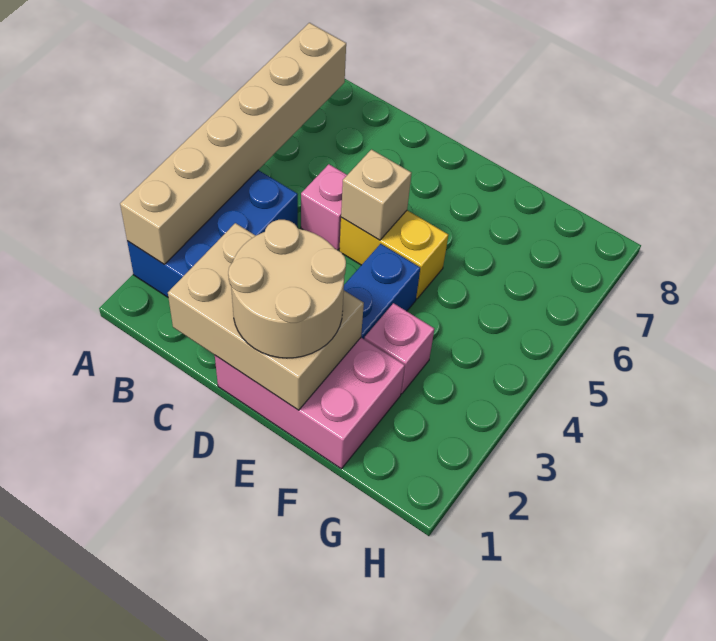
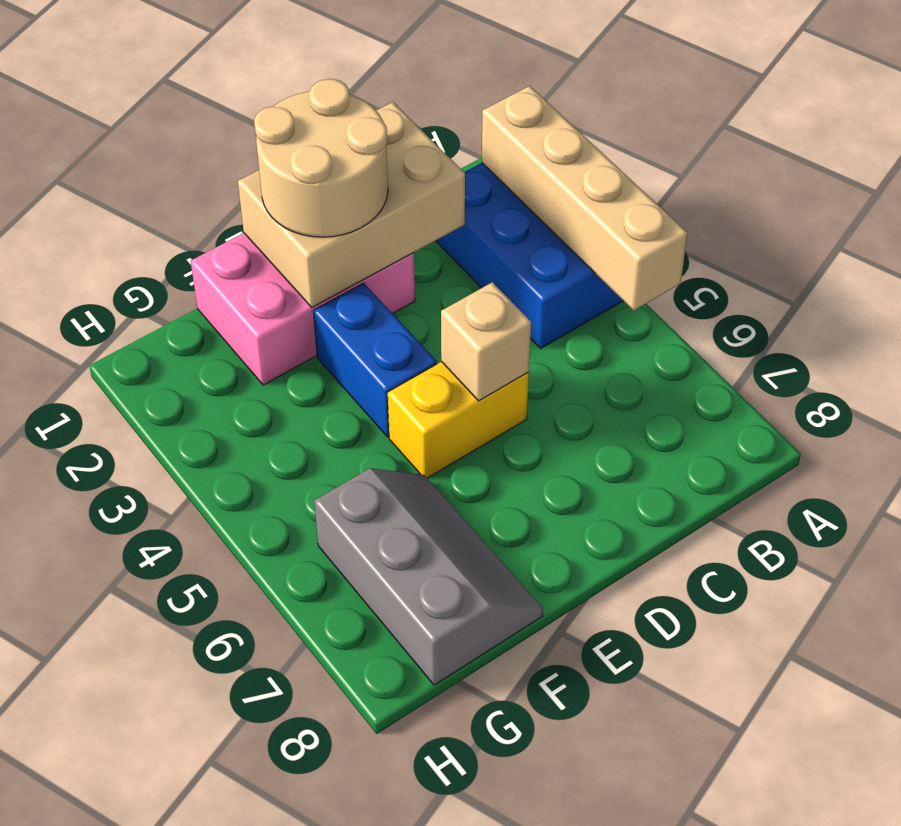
tan brick A2:A7 level 2 -> tan brick A2:A5 level 2
pink brick C5 level 1 -> none
pink brick F3 level 1 -> none
none -> grey slope F6:G8 level 1 top G

